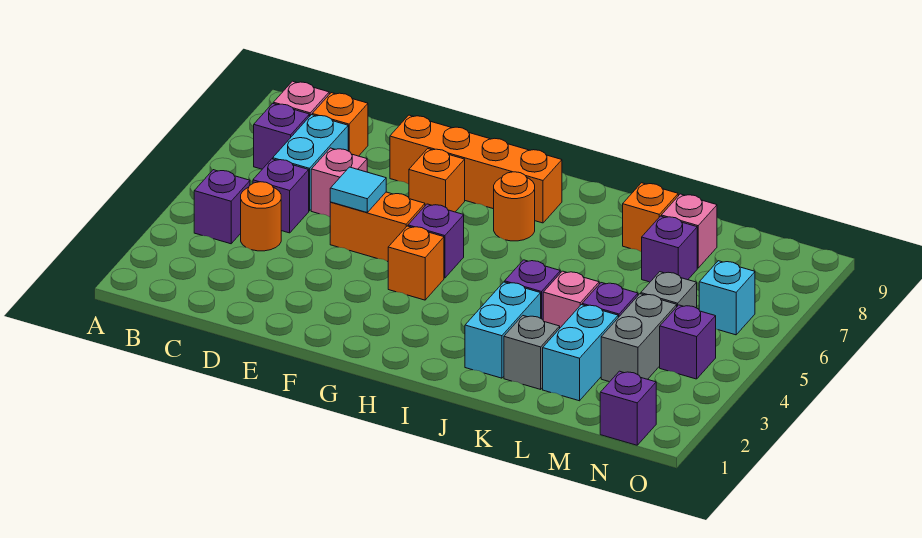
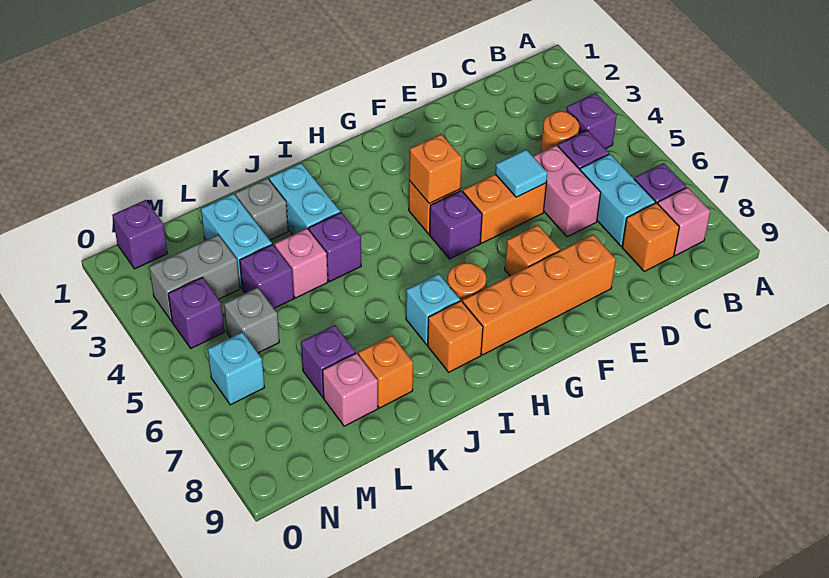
pink brick D6 level 1 -> pink brick D5:D6 level 1
none -> orange brick G4 level 2
none -> cyan brick I7 level 1
none -> orange brick I8 level 1
grey brick M3:M4 level 1 -> grey brick M3:N3 level 1

